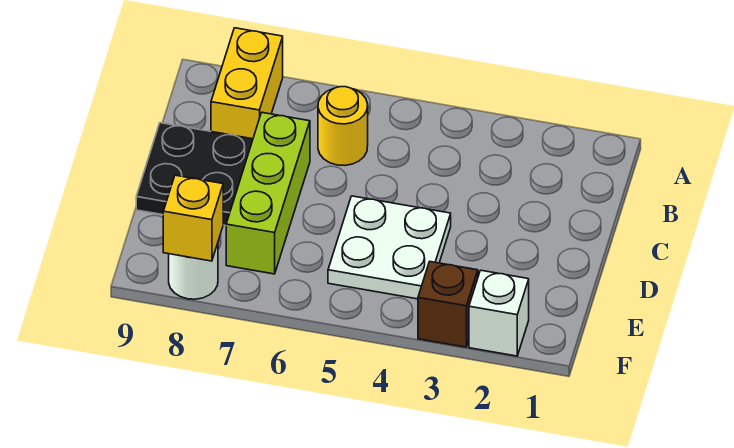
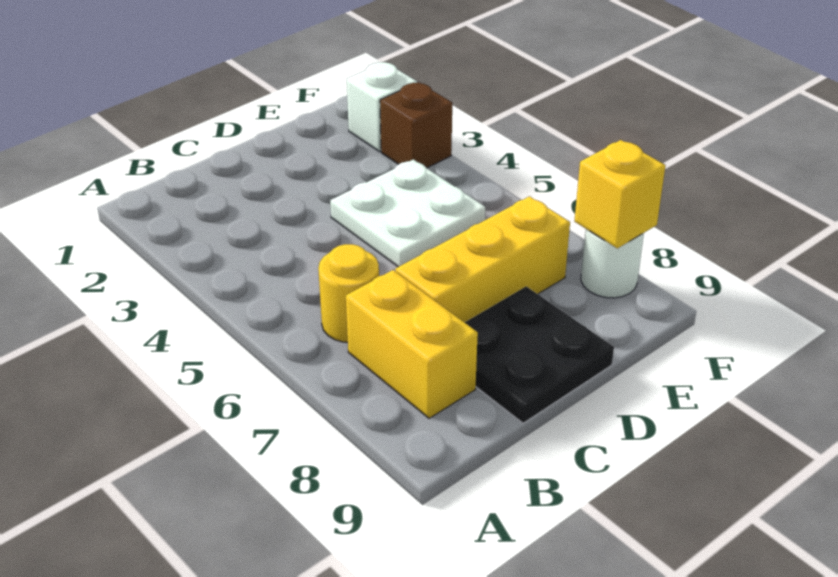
yellow brick A8:B8 level 1 -> yellow brick B7:B8 level 1
lime brick C7:E7 level 1 -> yellow brick C7:E7 level 1

